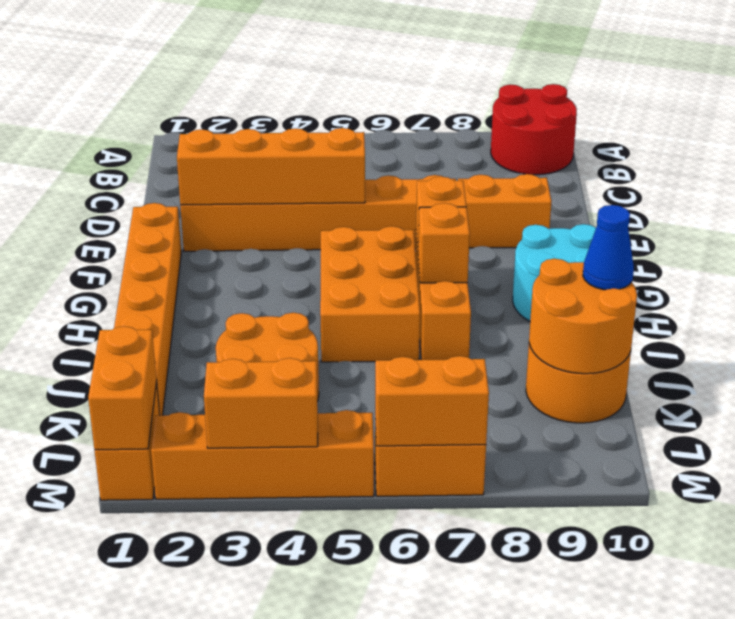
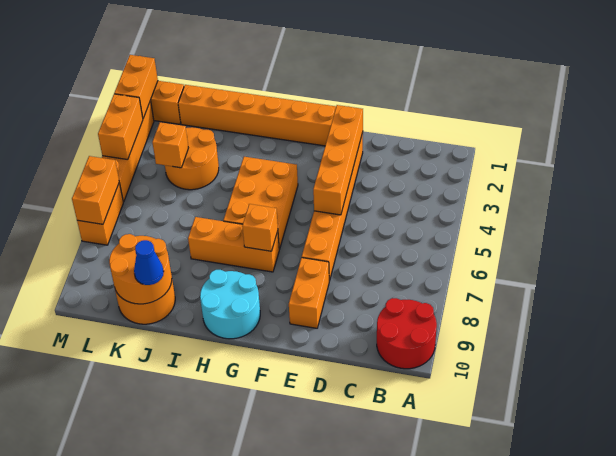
orange brick G5:I6 level 1 -> orange brick G4:H6 level 1
orange brick H7 level 2 -> orange brick K4 level 2
orange brick L1:M1 level 2 -> orange brick M1:M2 level 2

